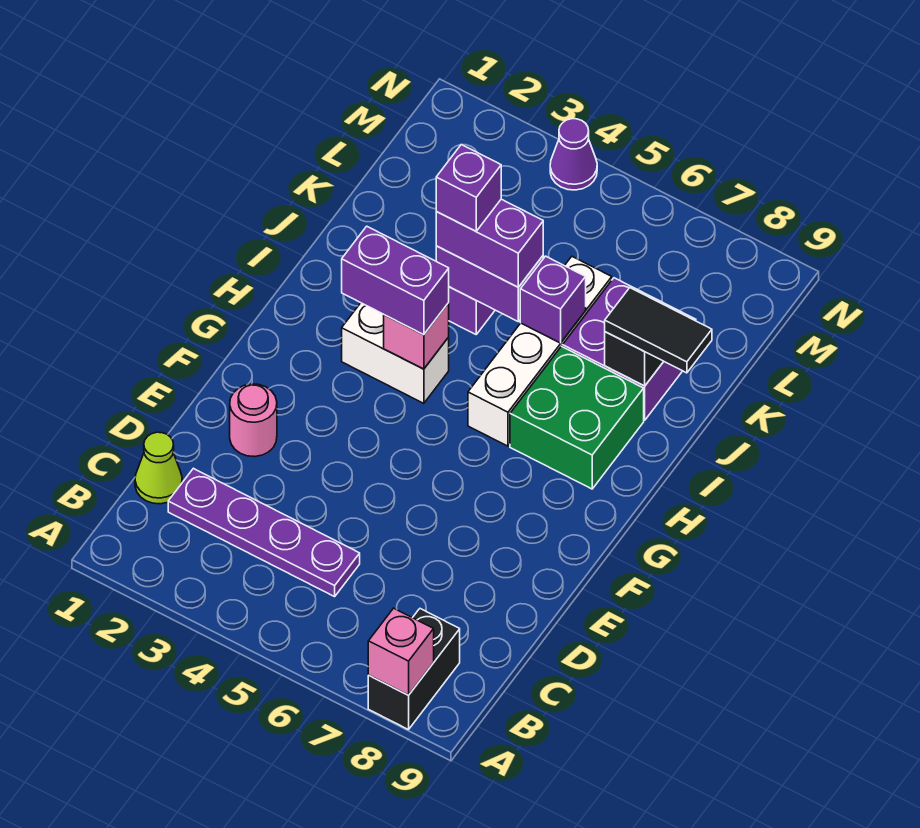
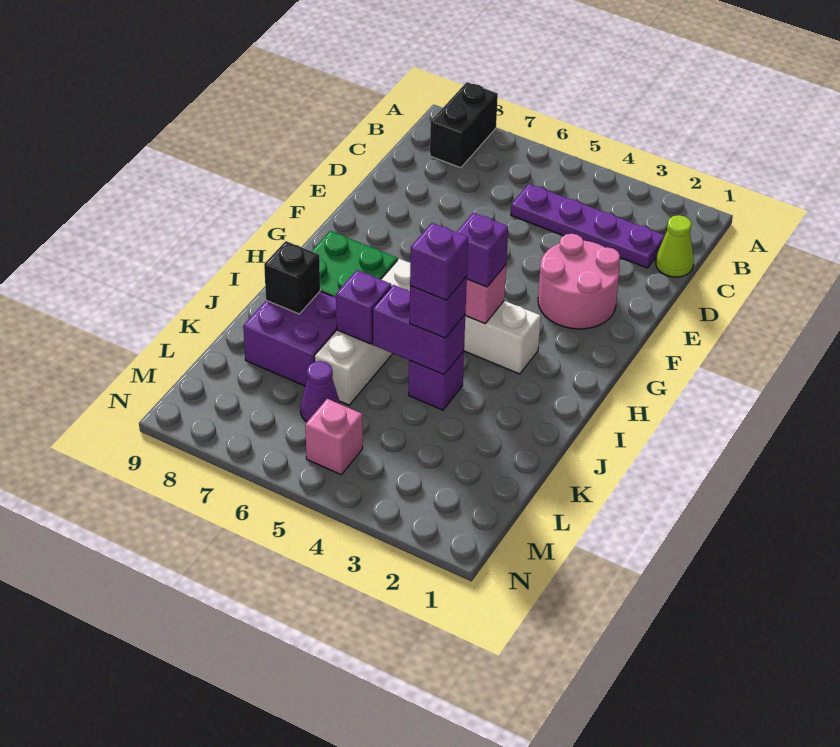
pink brick A8 level 2 -> pink brick M5 level 1
pink round brick E2 level 1 -> pink round brick E2:F3 level 1
purple brick H3:H4 level 3 -> purple brick H4 level 3
purple brick J4:J5 level 3 -> purple brick J4 level 3
black tile J8:J9 level 3 -> none
purple cone N4 level 1 -> purple cone L6 level 1

